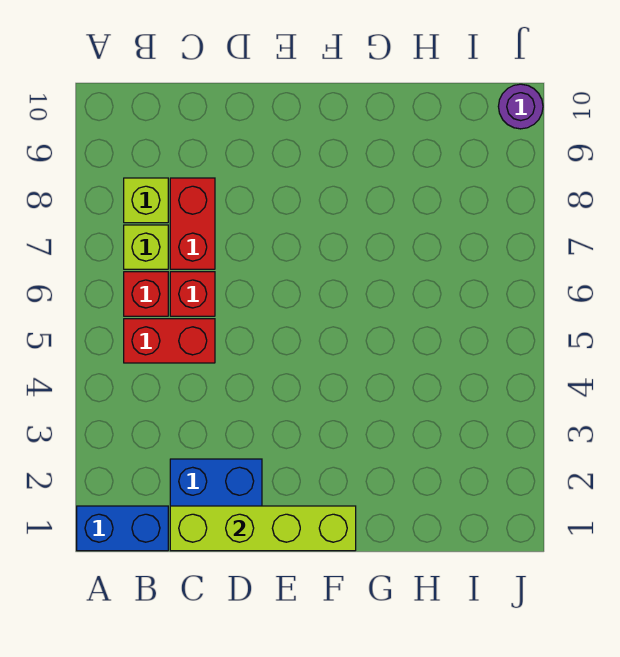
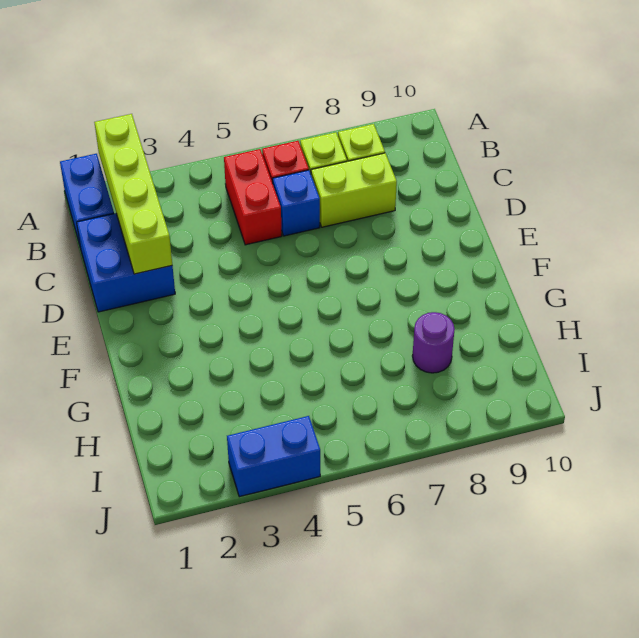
lime brick C1:F1 level 2 -> lime brick A2:D2 level 2
red brick C6 level 1 -> blue brick C6 level 1
red brick C7:C8 level 1 -> lime brick C7:C8 level 1
none -> blue brick J3:J4 level 1
purple round brick J10 level 1 -> purple round brick H8 level 1

